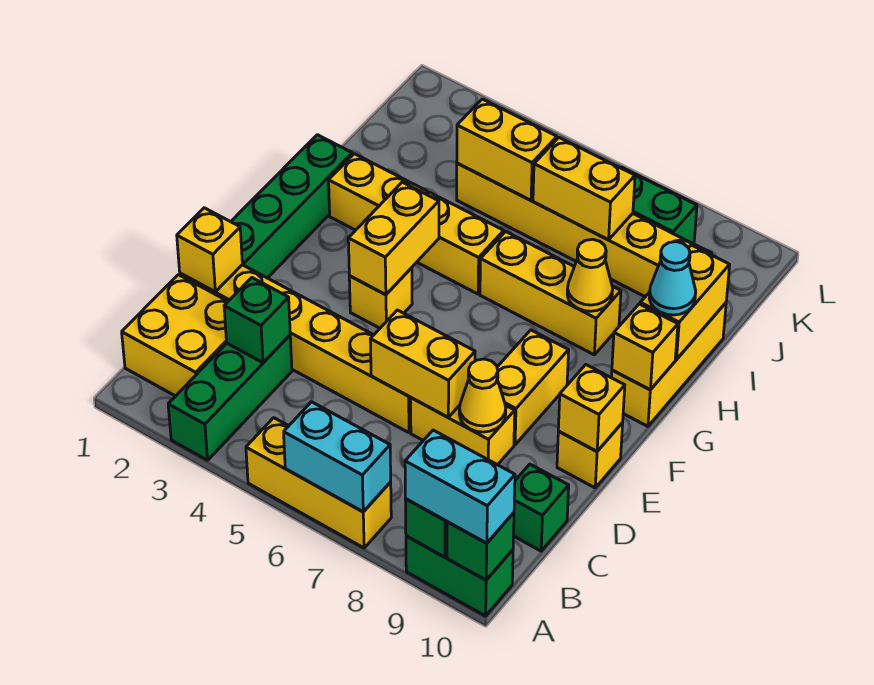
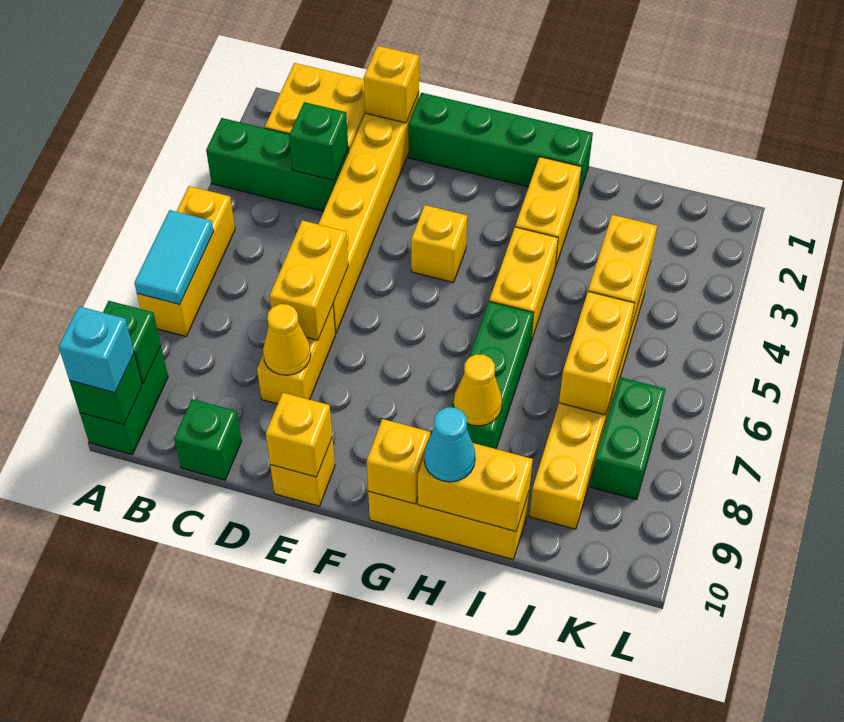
cyan brick A6:A7 level 2 -> cyan tile A6:A7 level 2
cyan brick A9:A10 level 3 -> cyan brick A10 level 3
yellow brick E8:F8 level 1 -> none
yellow brick F4:G4 level 2 -> none
yellow brick H6:H8 level 1 -> green brick H6:H8 level 1

